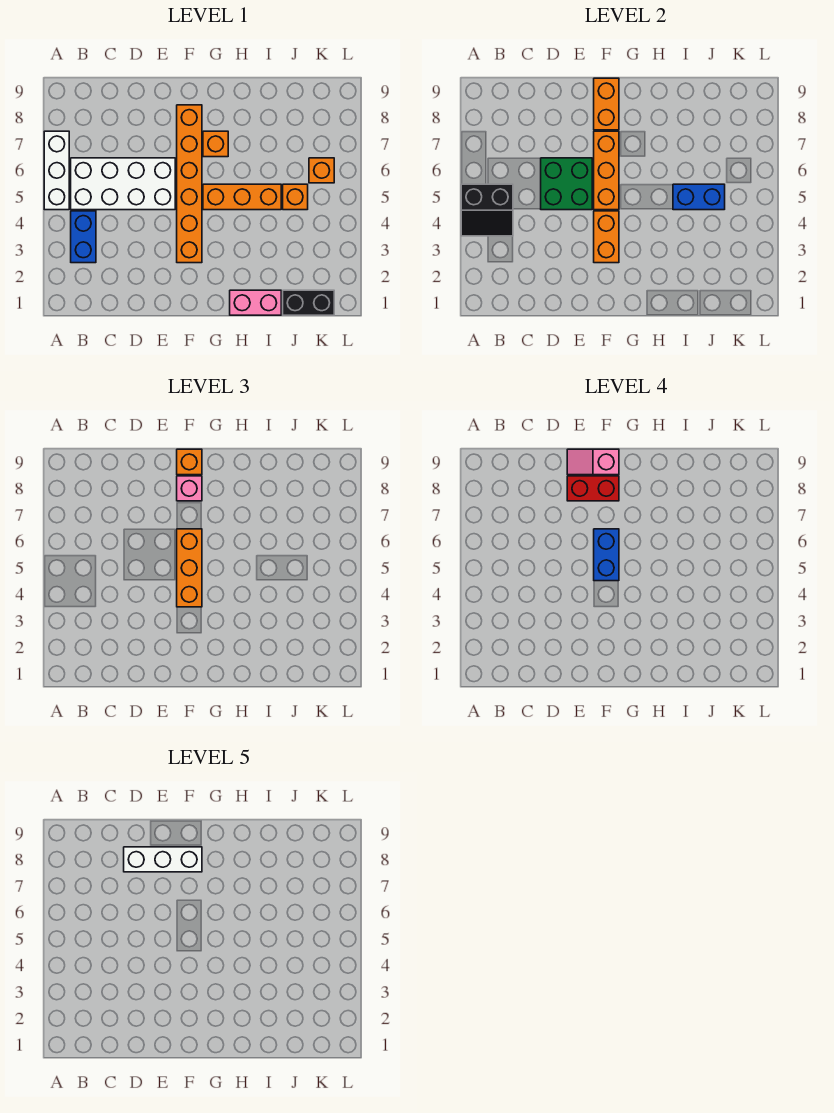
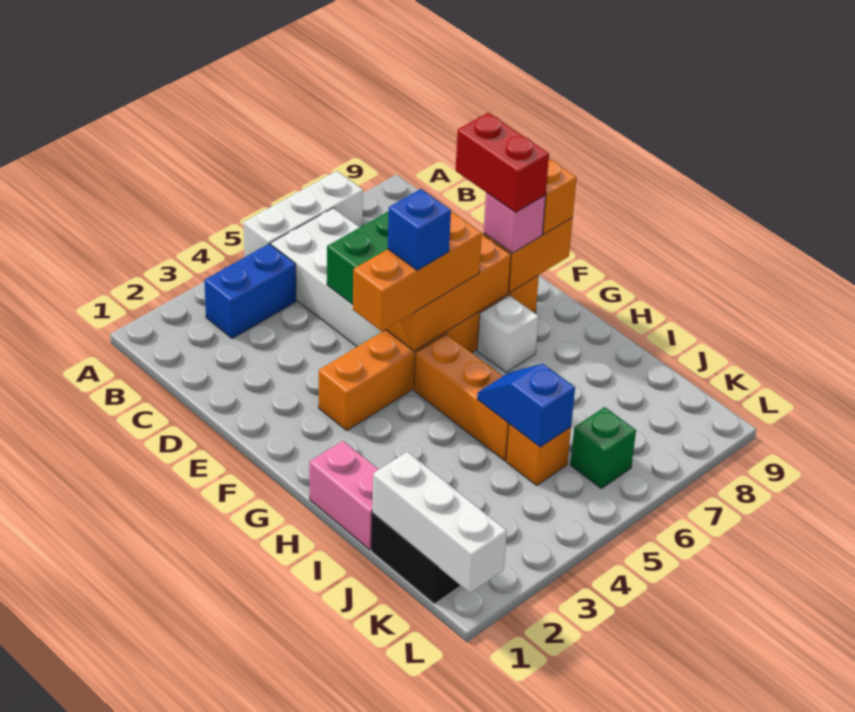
black slope A4:B5 level 2 top 5 -> none
white brick D8:F8 level 5 -> white brick J1:L1 level 2
pink slope E9:F9 level 4 top F -> none
orange brick F3:F4 level 2 -> none
blue brick F5:F6 level 4 -> blue brick F5 level 4
orange brick G7 level 1 -> white brick G7 level 1
blue brick I5:J5 level 2 -> blue slope I5:J5 level 2 top J
orange brick K6 level 1 -> green brick K6 level 1

